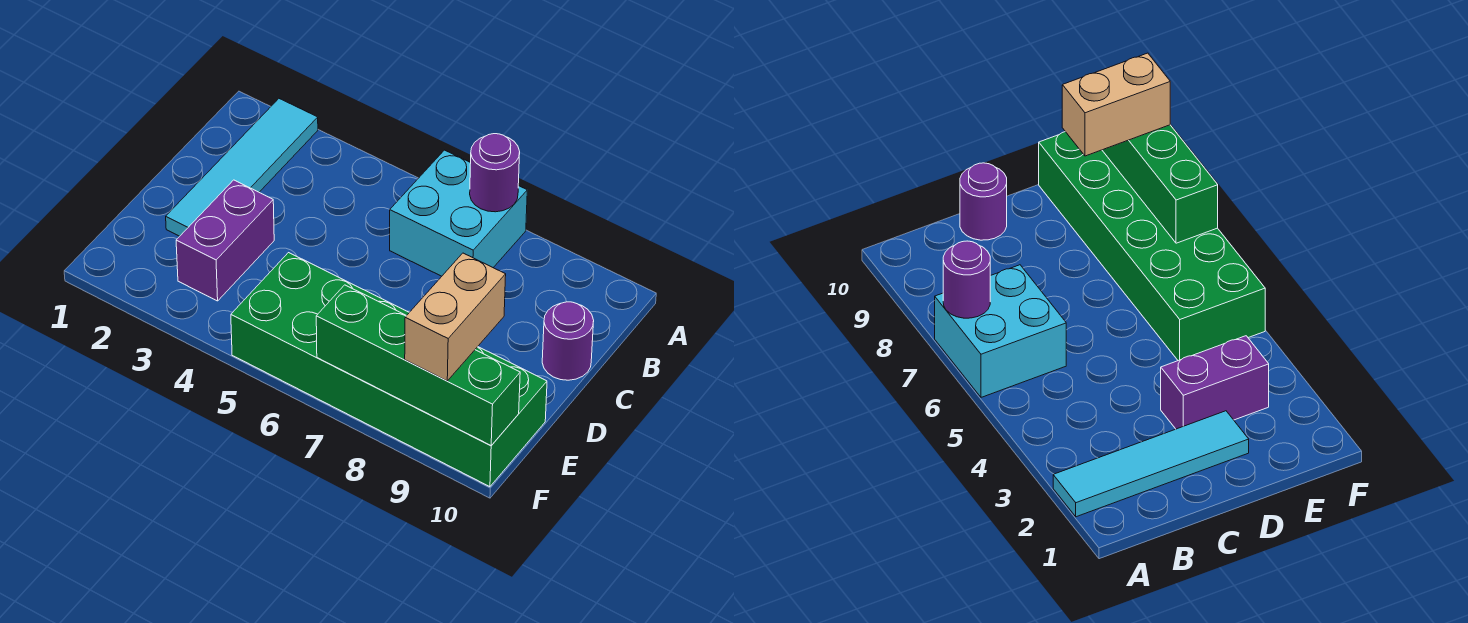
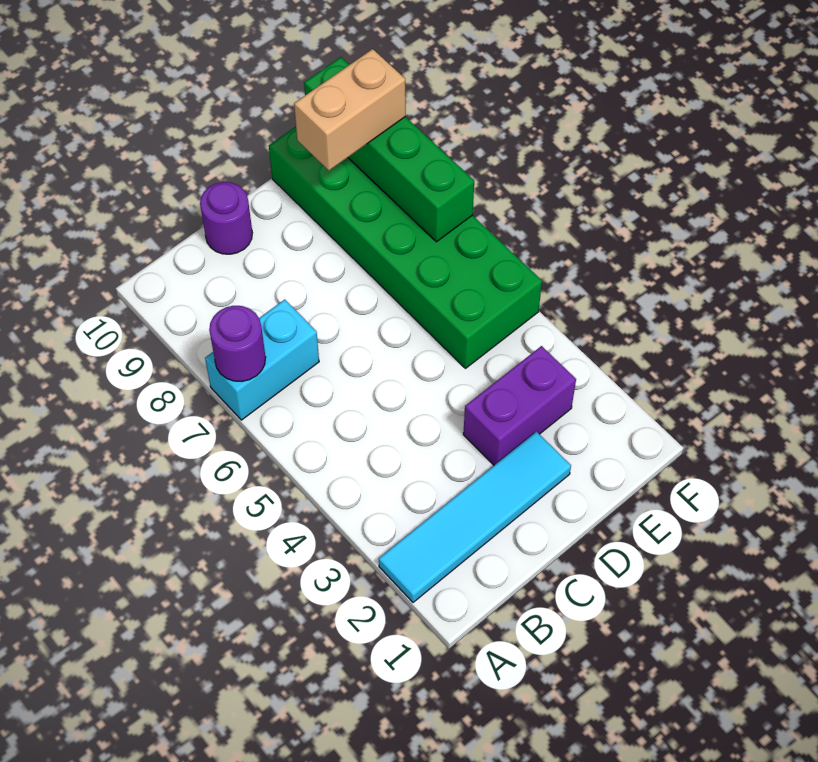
cyan brick A6:B7 level 1 -> cyan brick A7:B7 level 1

